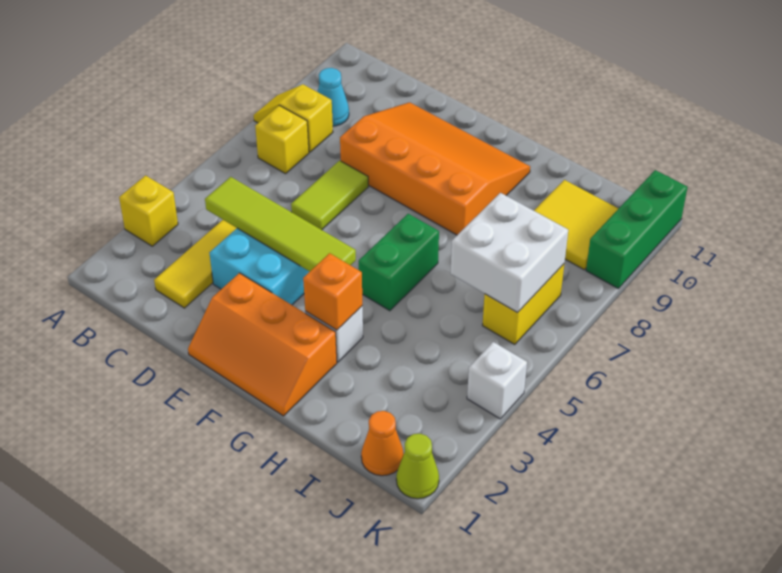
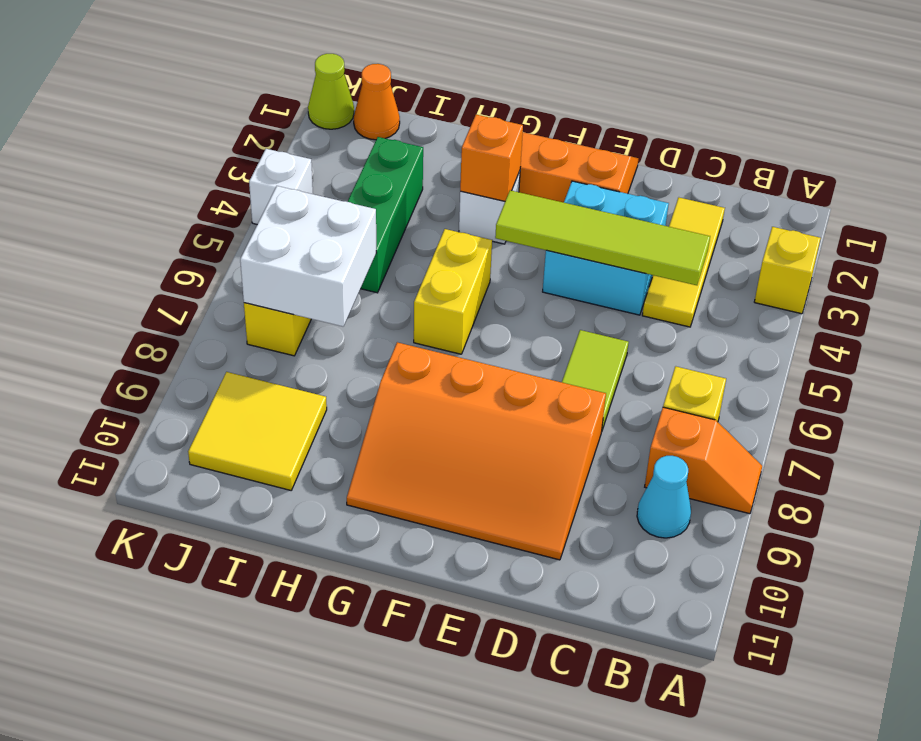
yellow slope A8:B8 level 1 top B -> orange slope A8:B8 level 1 top B
green brick G5:G6 level 1 -> yellow brick G5:G6 level 1
green brick K9:K11 level 1 -> green brick I3:I5 level 1

